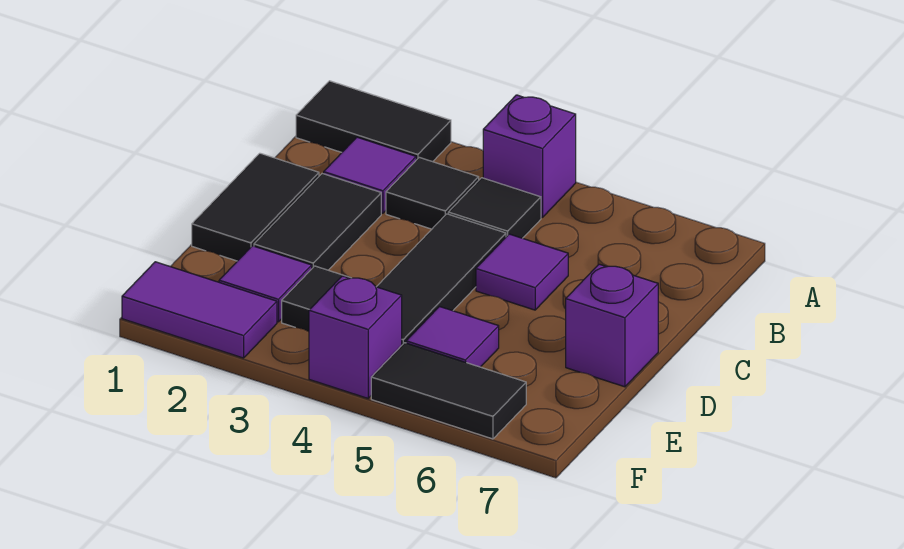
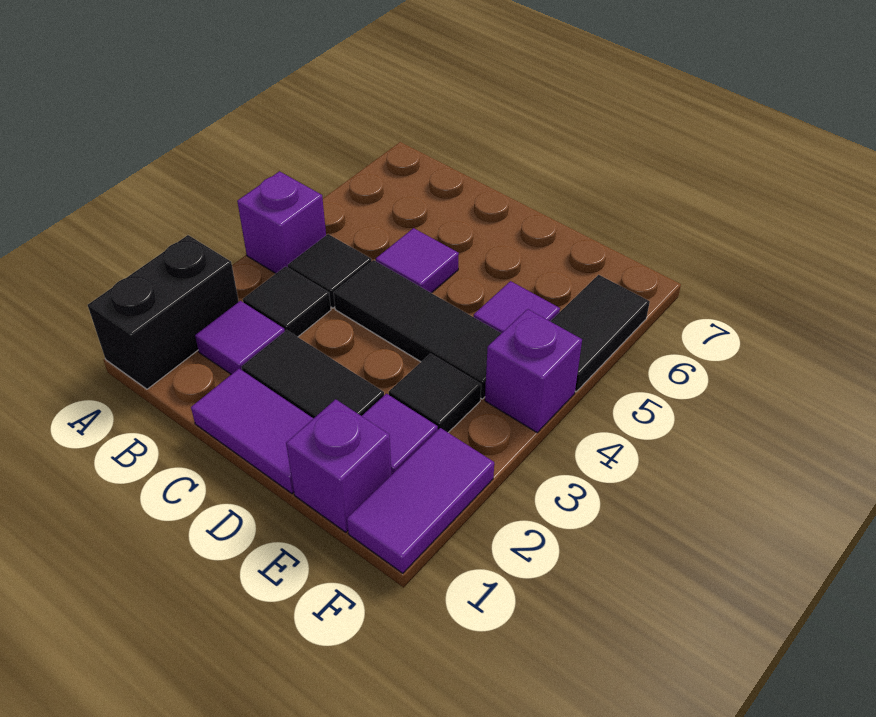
black tile A1:A2 level 1 -> black brick A1:A2 level 1
black tile C1:D1 level 1 -> purple tile C1:D1 level 1
purple brick D7 level 1 -> purple brick E1 level 1

